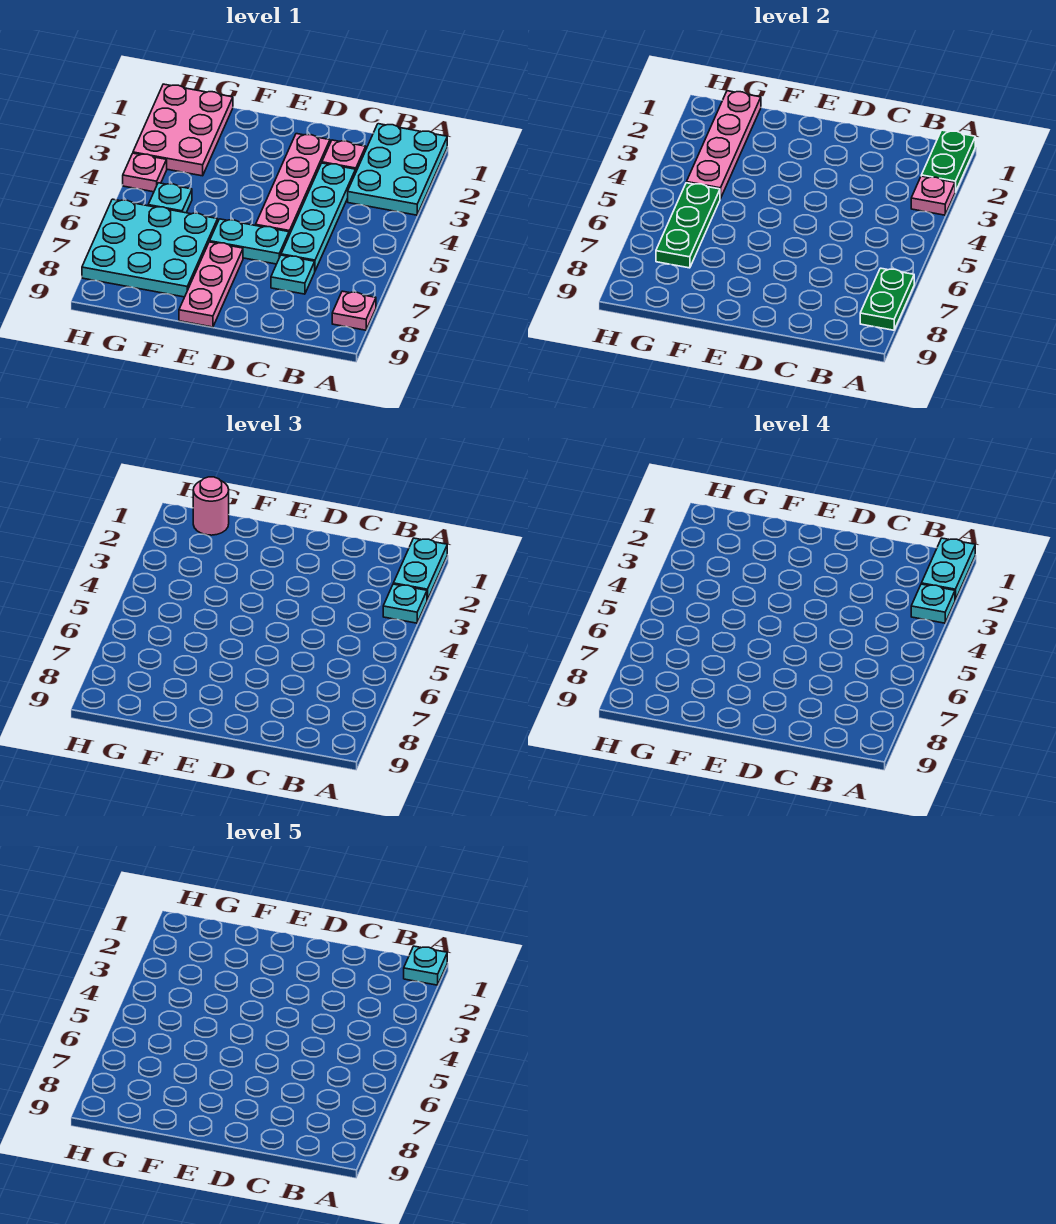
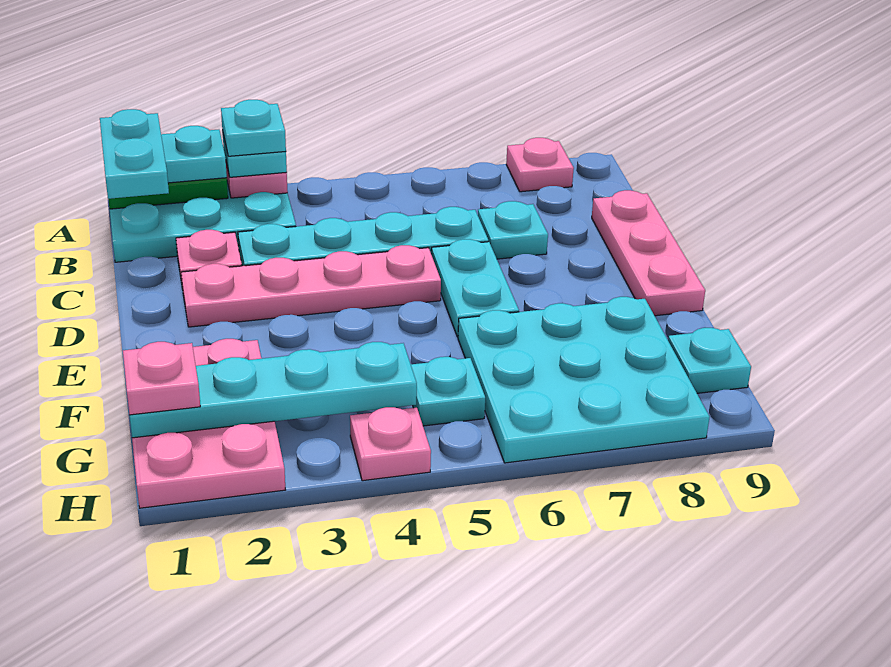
cyan plate A1:A2 level 4 -> cyan plate A1:B1 level 4
cyan plate A1 level 5 -> cyan plate G9 level 1
green plate A7:A8 level 2 -> none
pink plate E7:E9 level 1 -> pink plate C9:E9 level 1
pink plate G1:H3 level 1 -> pink plate F1:H2 level 1
pink plate G1:G4 level 2 -> cyan plate G1:G4 level 2
pink round brick G1 level 3 -> pink plate G1 level 3
green plate G5:G7 level 2 -> none

